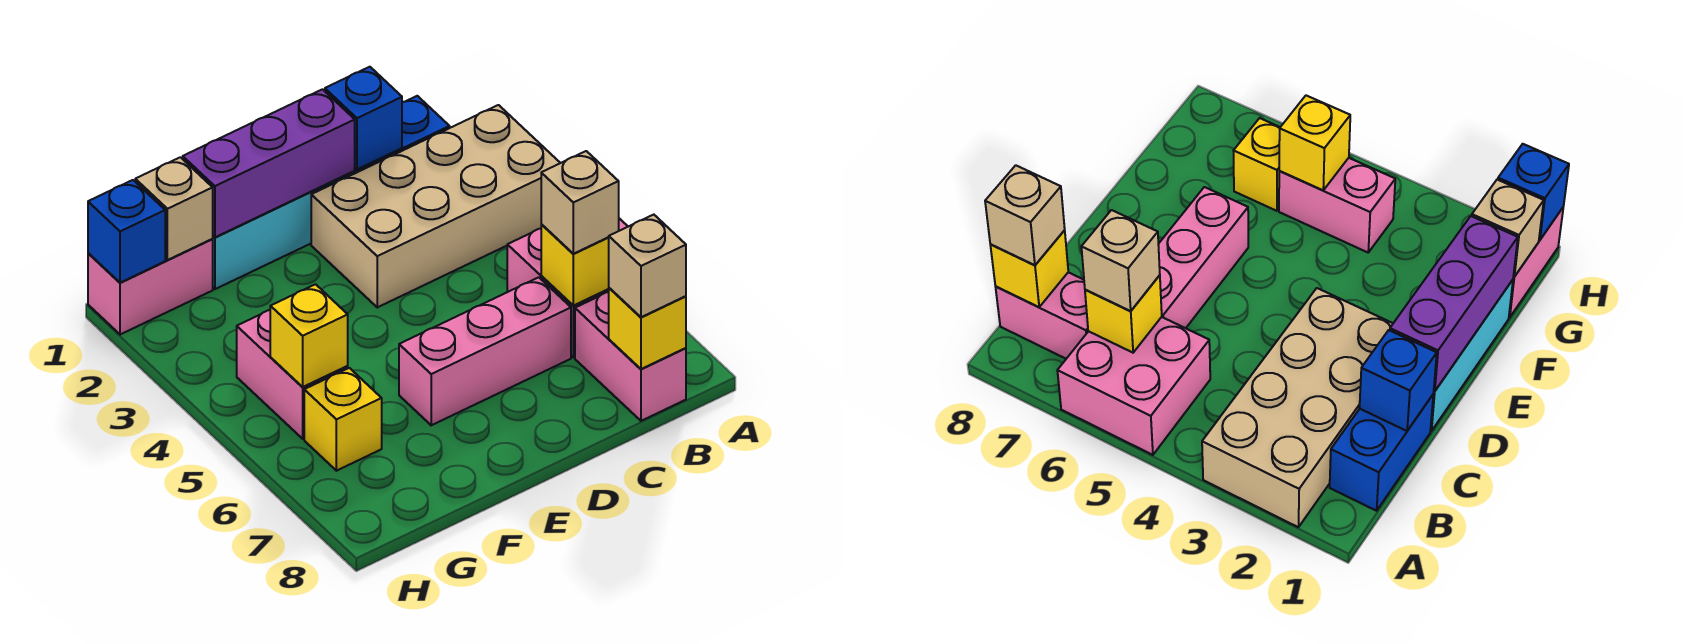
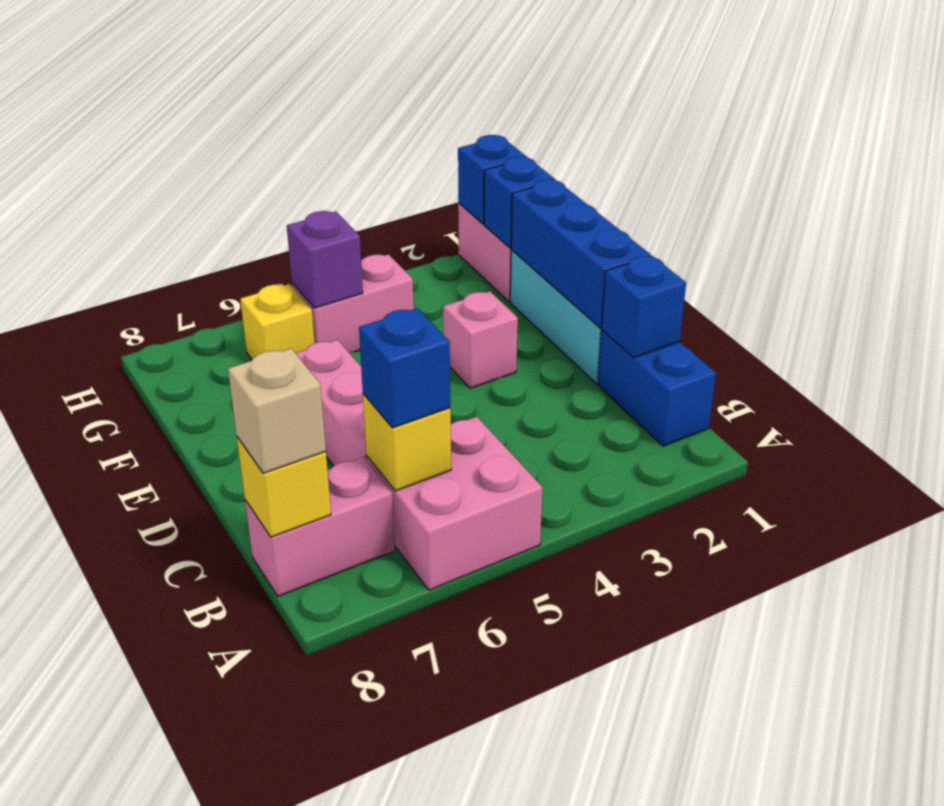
tan brick A2:D3 level 1 -> none
tan brick B6 level 3 -> blue brick B6 level 3
purple brick D1:F1 level 2 -> blue brick D1:F1 level 2
none -> pink brick E3 level 1
tan brick G1 level 2 -> blue brick G1 level 2
yellow brick G5 level 2 -> purple brick G5 level 2

